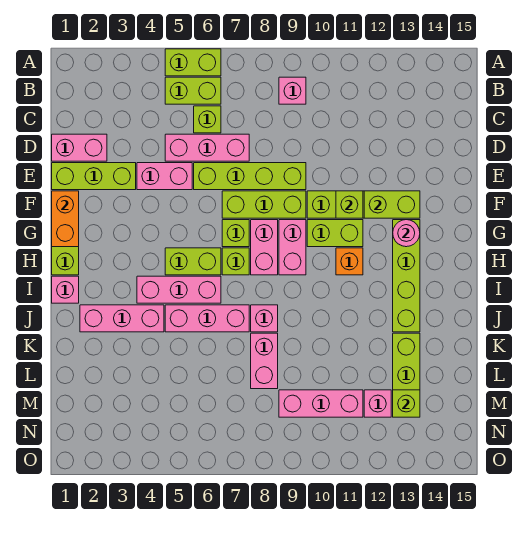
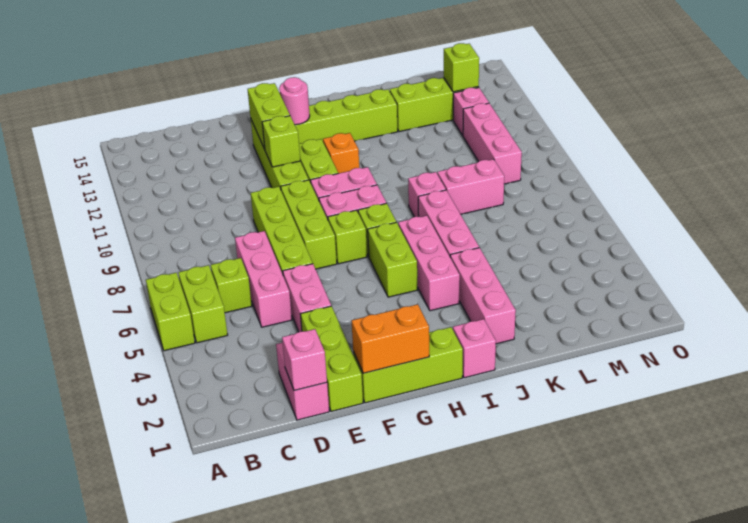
pink brick B9 level 1 -> pink brick D1 level 2

